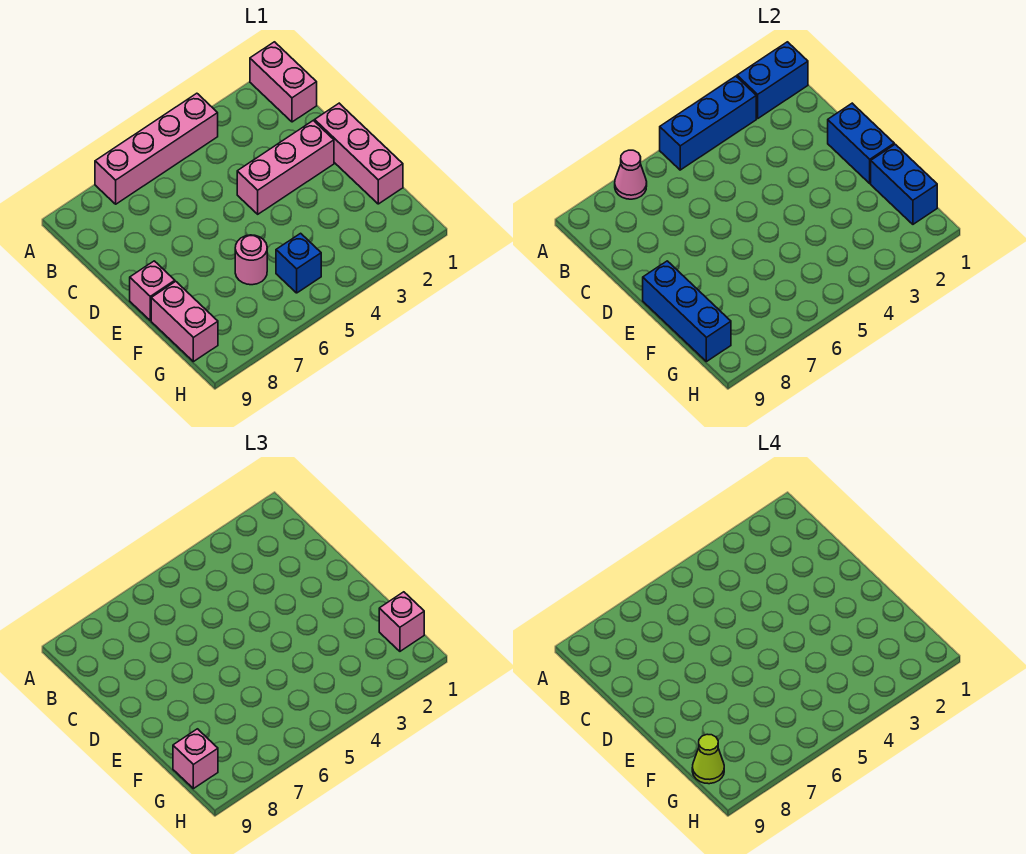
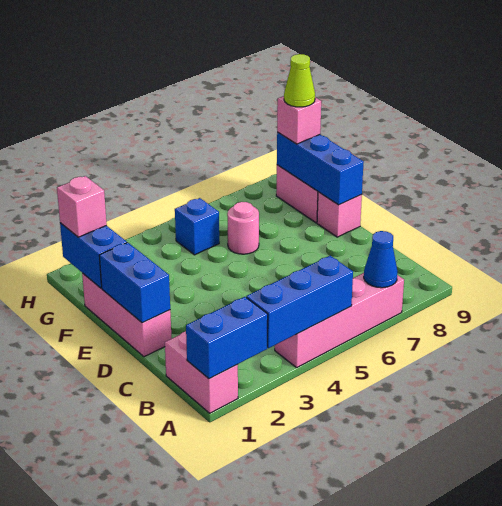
pink cone A7 level 2 -> blue cone A7 level 2
pink brick D2:D4 level 1 -> none

